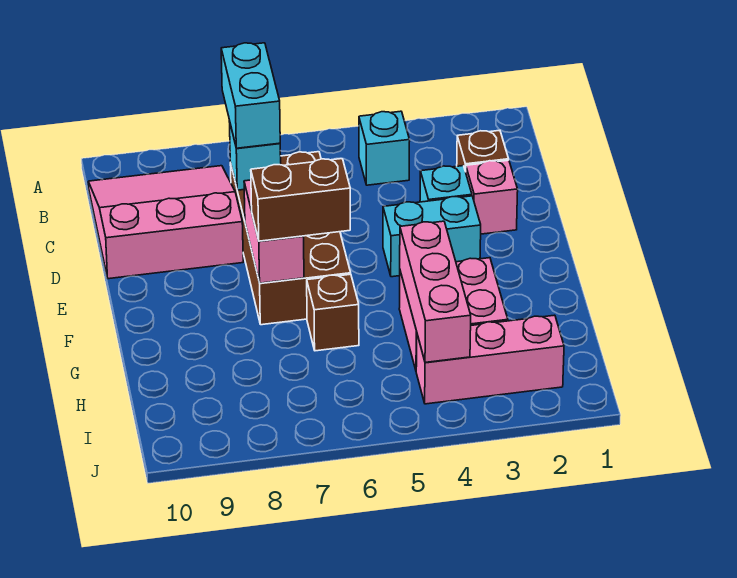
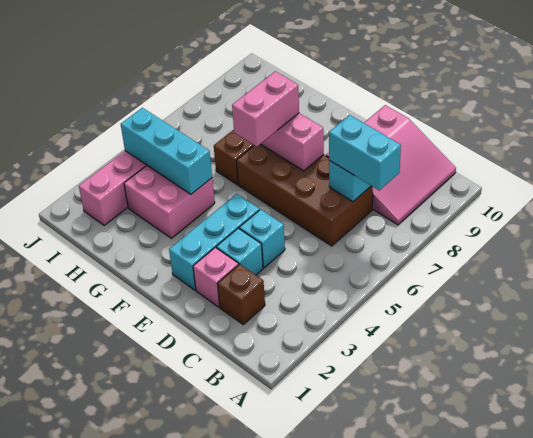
cyan brick B4 level 1 -> cyan brick D4 level 1
cyan brick E3:E4 level 1 -> cyan brick E2:E4 level 1
brown brick F6:F7 level 3 -> pink brick F6:F7 level 3
pink brick G4:I4 level 2 -> cyan brick G4:I4 level 2

